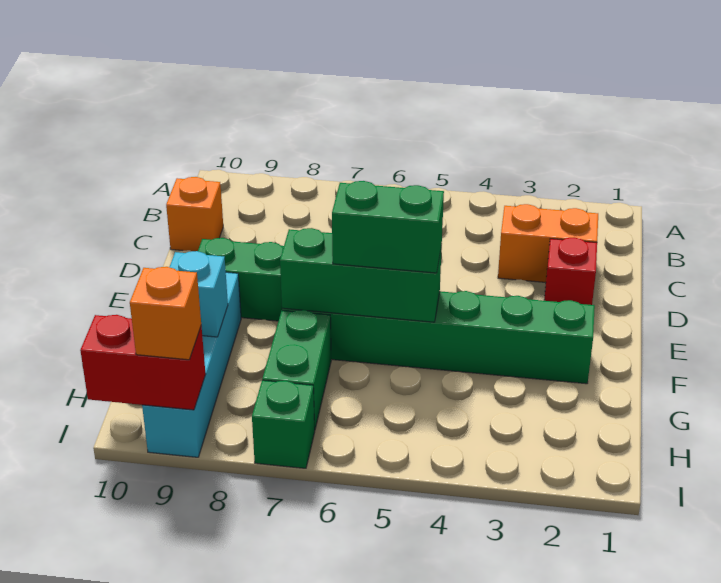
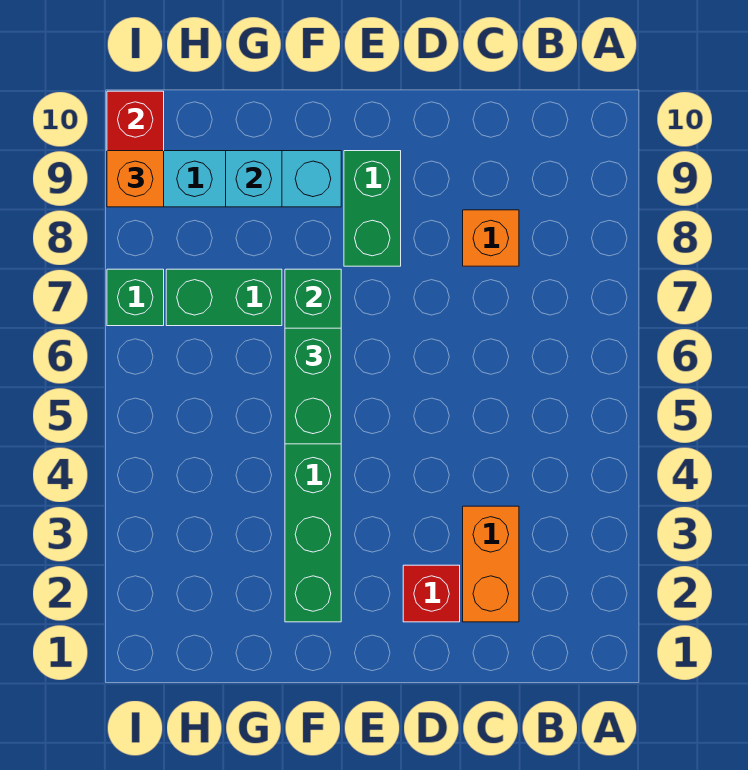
orange brick C10 level 1 -> orange brick C8 level 1

